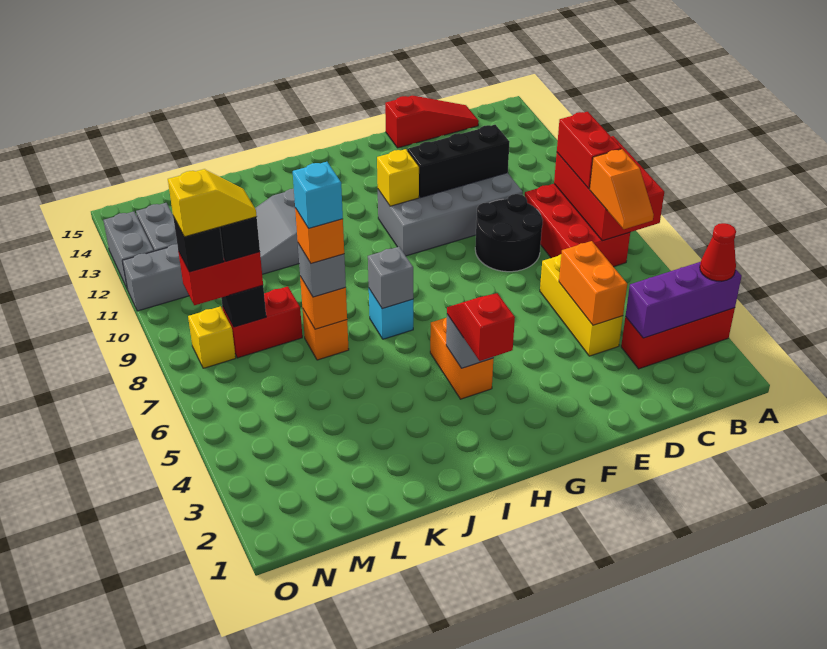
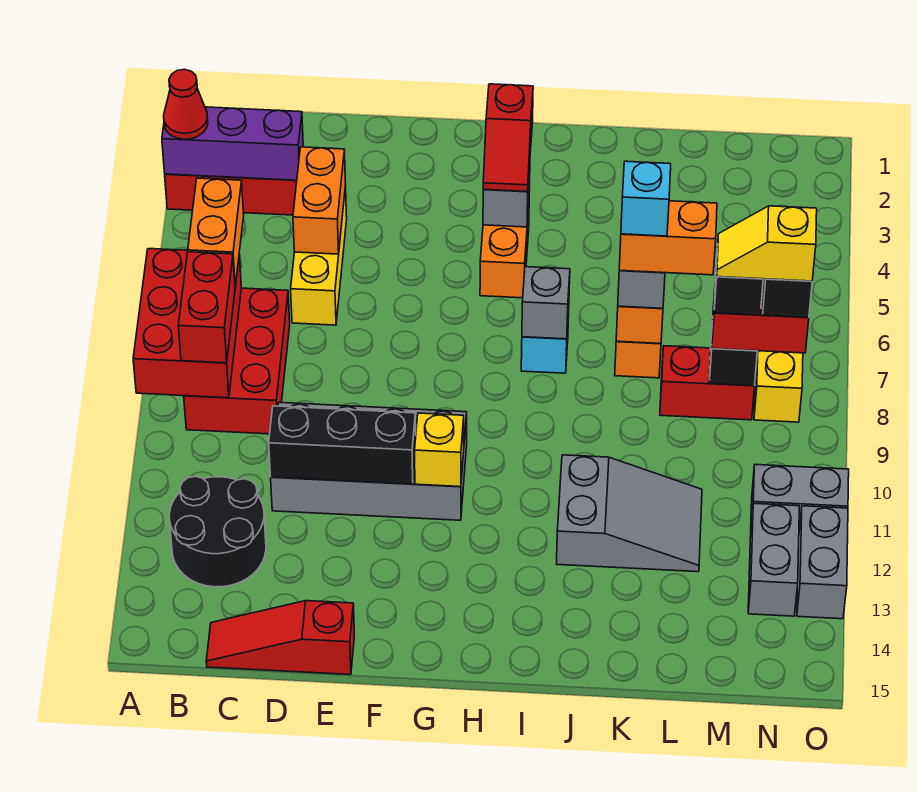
orange slope B6:B7 level 3 top 7 -> orange brick B6:B7 level 3
black round brick D8:E9 level 1 -> black round brick B12:C13 level 1
orange brick K7 level 4 -> orange brick K7:L7 level 4

